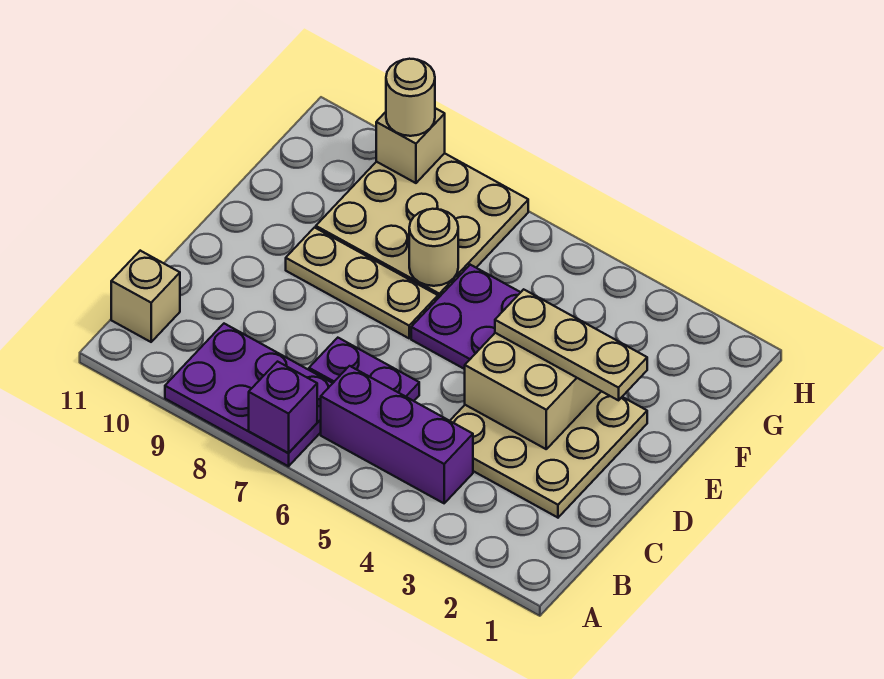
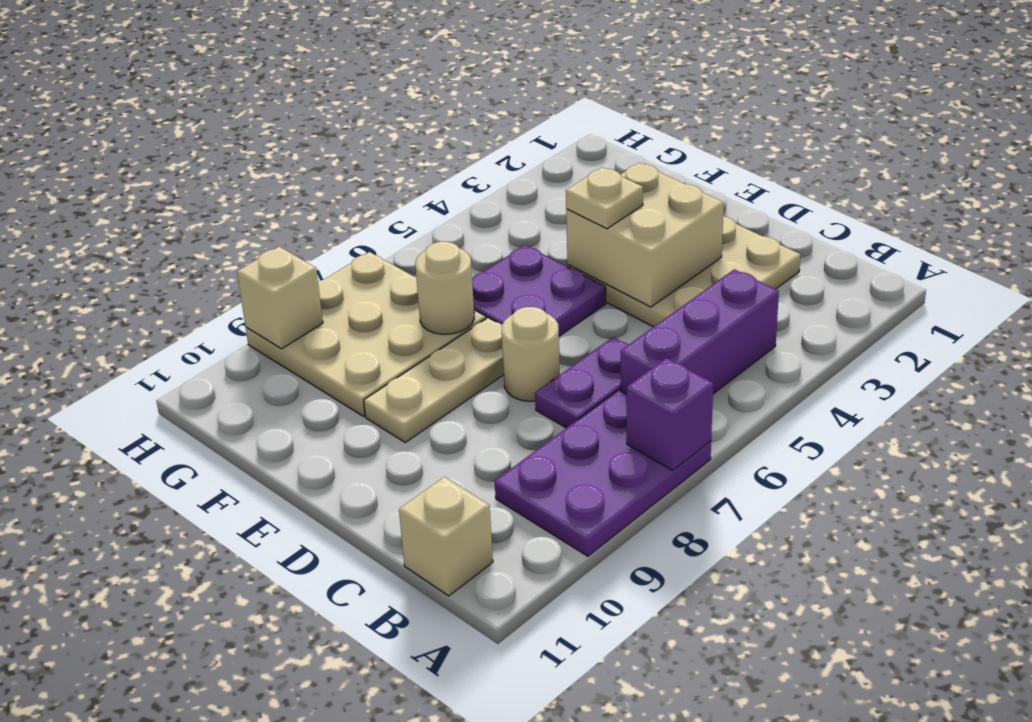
tan plate E2:E4 level 3 -> tan plate E4 level 3
tan round brick H9 level 3 -> tan round brick D7 level 1

